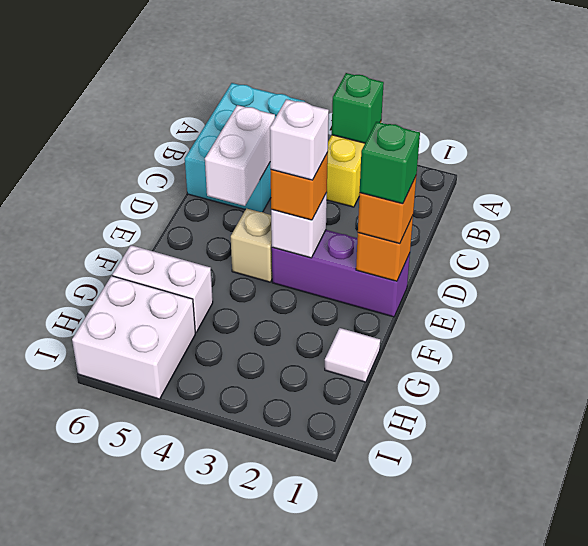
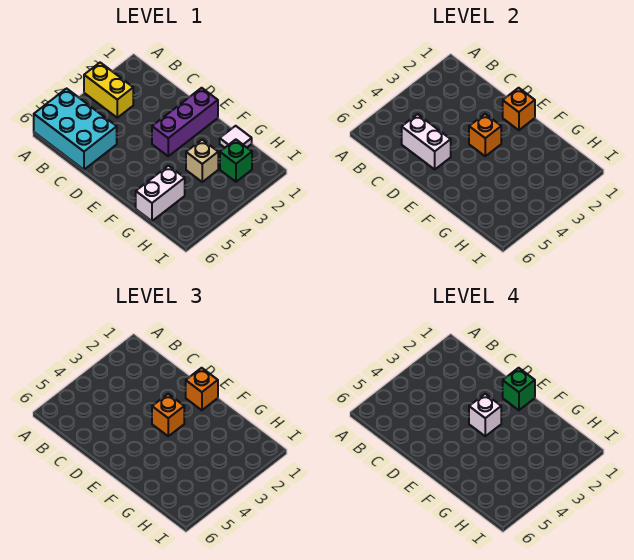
green brick A3 level 2 -> green brick H2 level 1
white brick E3 level 2 -> orange brick E3 level 2
tan brick E4 level 1 -> tan brick G3 level 1
white brick H5:I6 level 1 -> none

